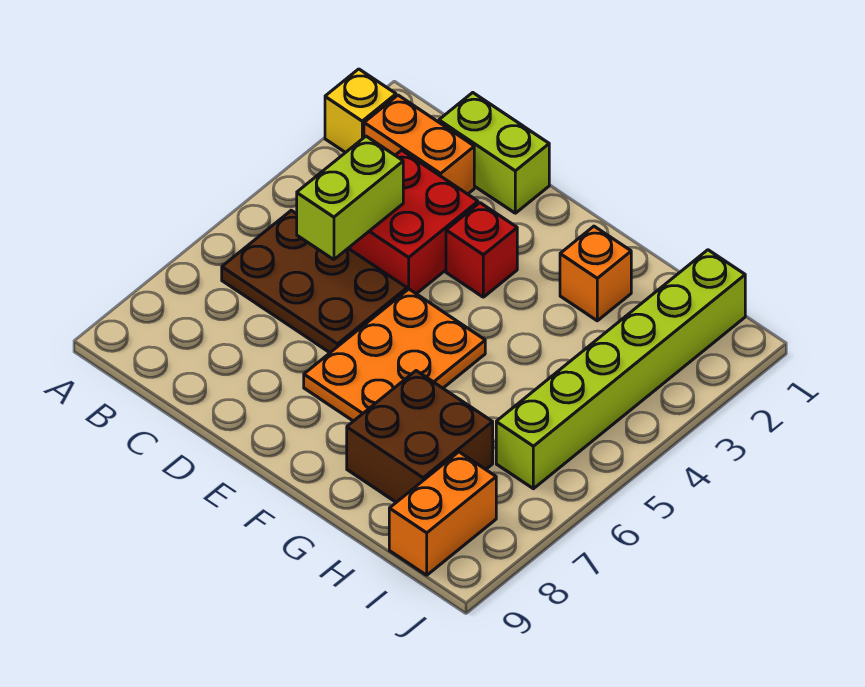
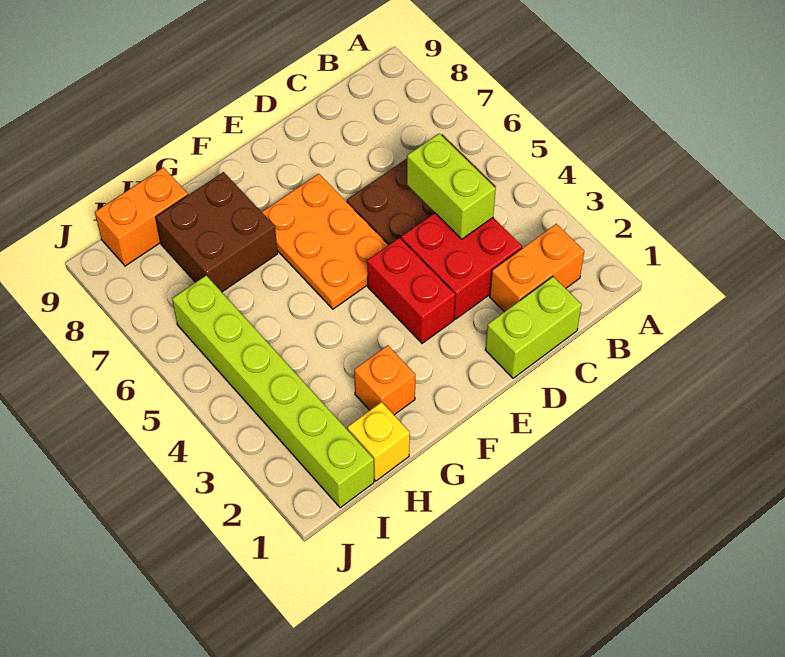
yellow brick A2 level 1 -> yellow brick H1 level 1
red brick E3 level 1 -> red brick E3:E4 level 1
orange brick I8:I9 level 1 -> orange brick H9:I9 level 1

